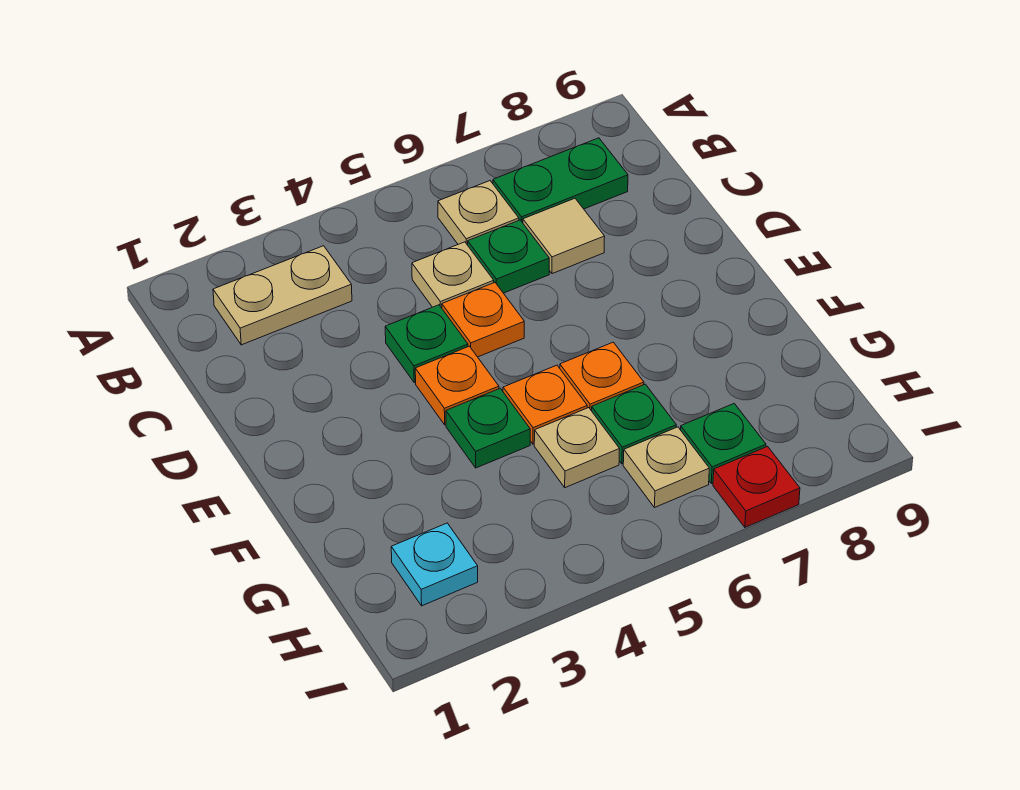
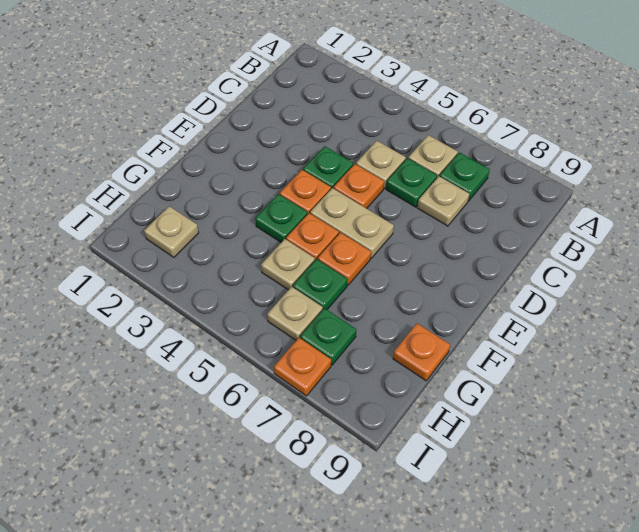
tan plate B2:B3 level 1 -> tan plate E5:E6 level 1
green plate B7:B8 level 1 -> green plate B7 level 1
tan tile C7 level 1 -> tan plate C7 level 1
none -> orange plate G9 level 1
cyan plate H2 level 1 -> tan plate H2 level 1
red plate I7 level 1 -> orange plate I7 level 1

